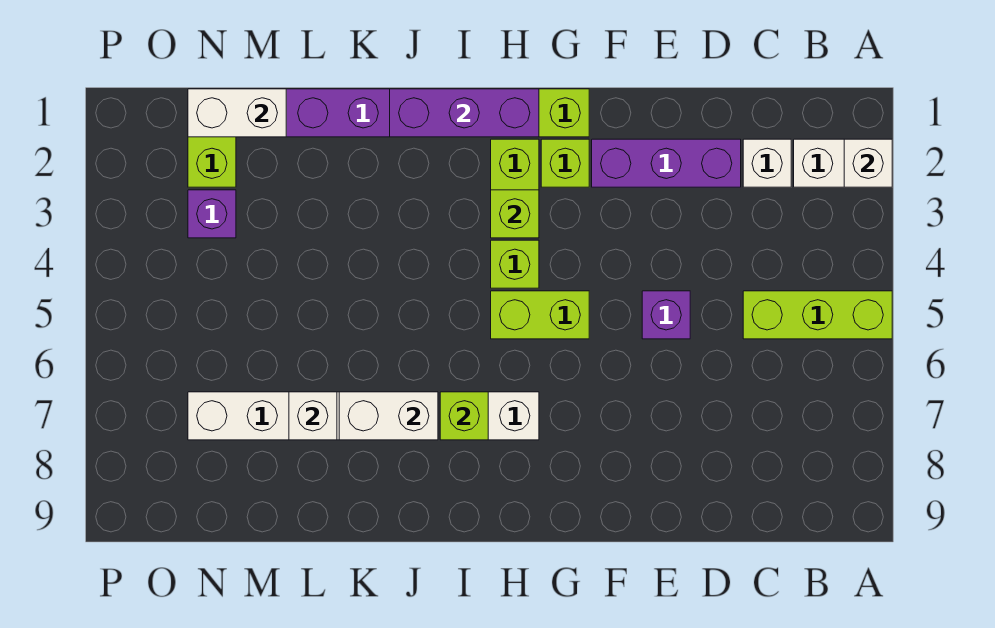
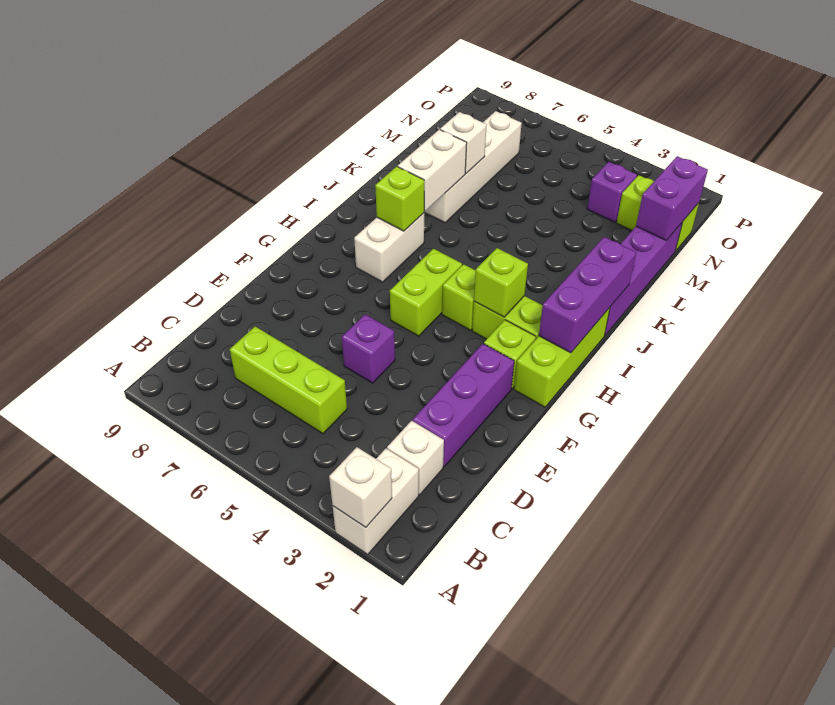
lime brick A5:C5 level 1 -> lime brick C5:C7 level 1
white brick M1:N1 level 2 -> purple brick M1:N1 level 2

